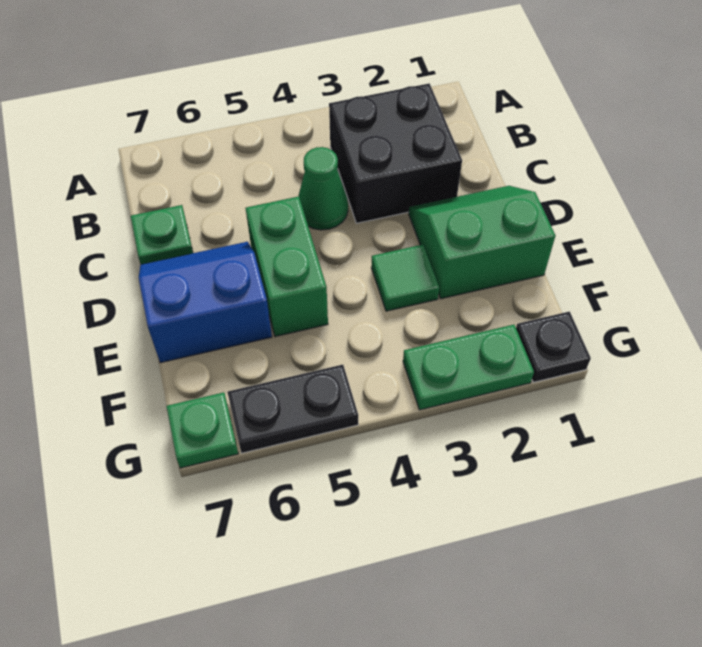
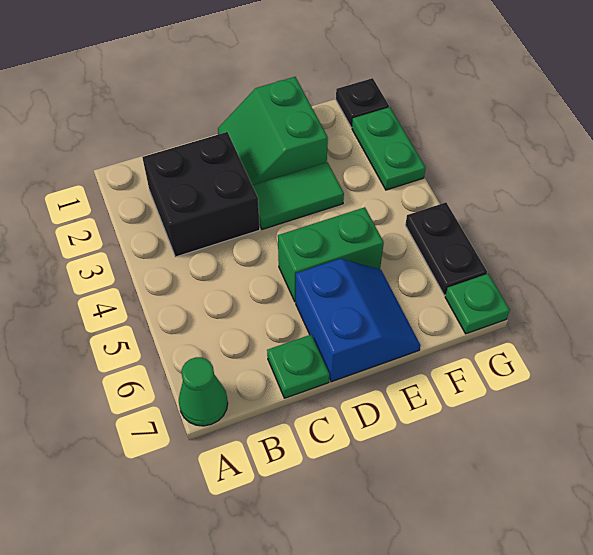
green cone C4 level 1 -> green cone A7 level 1
blue slope D6:E7 level 1 top E -> blue slope D6:E7 level 1 top D
green tile E3 level 1 -> green tile D3:E3 level 1

